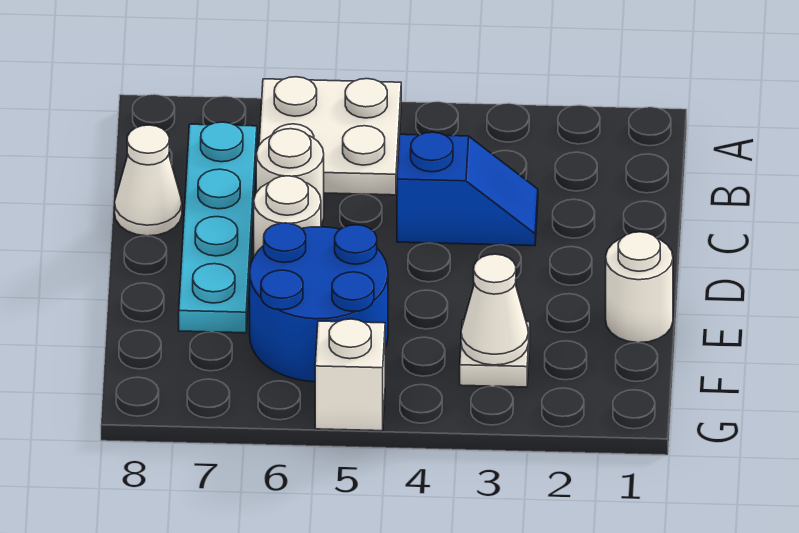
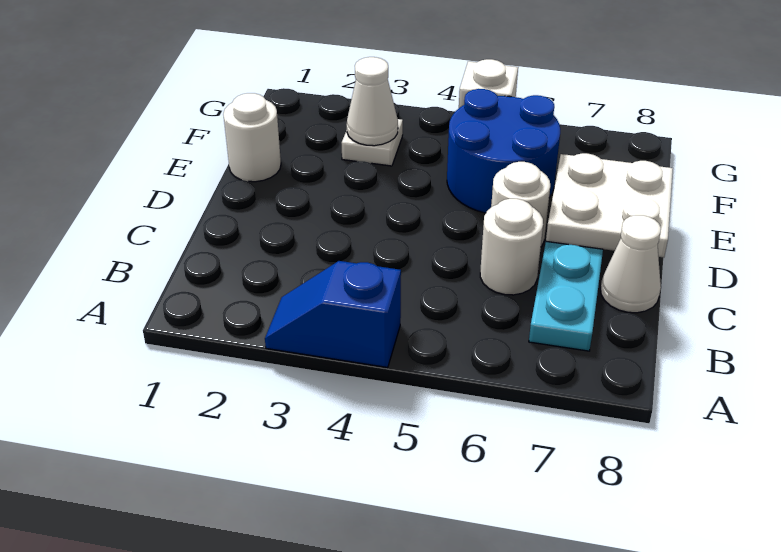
white plate A5:B6 level 1 -> white plate D7:E8 level 2
blue slope C3:C4 level 1 top 4 -> blue slope A3:A4 level 1 top 4

